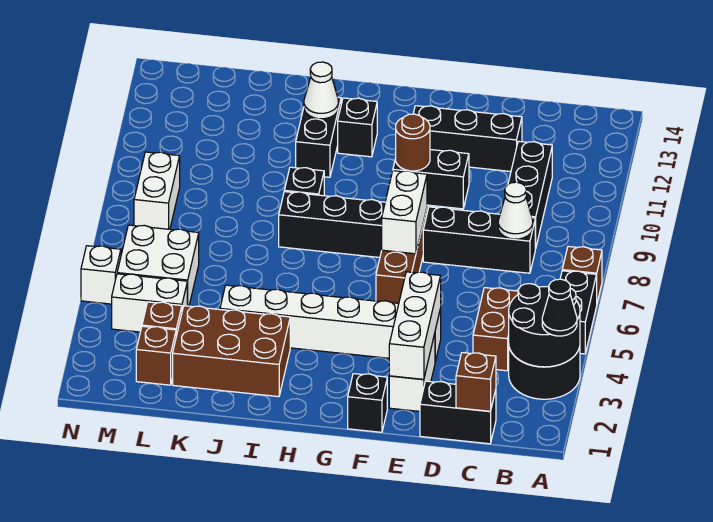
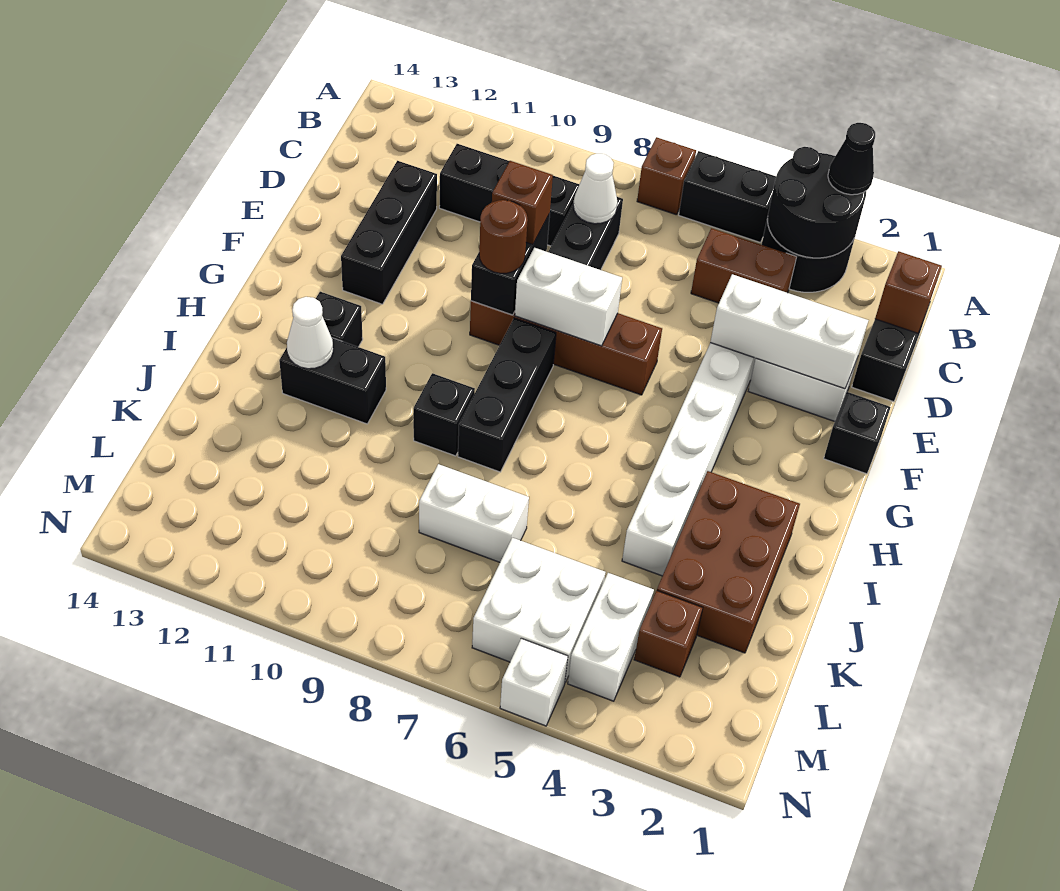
brown brick L2 level 1 -> brown brick E9 level 3
white brick M8:M9 level 1 -> white brick K7:K8 level 1

